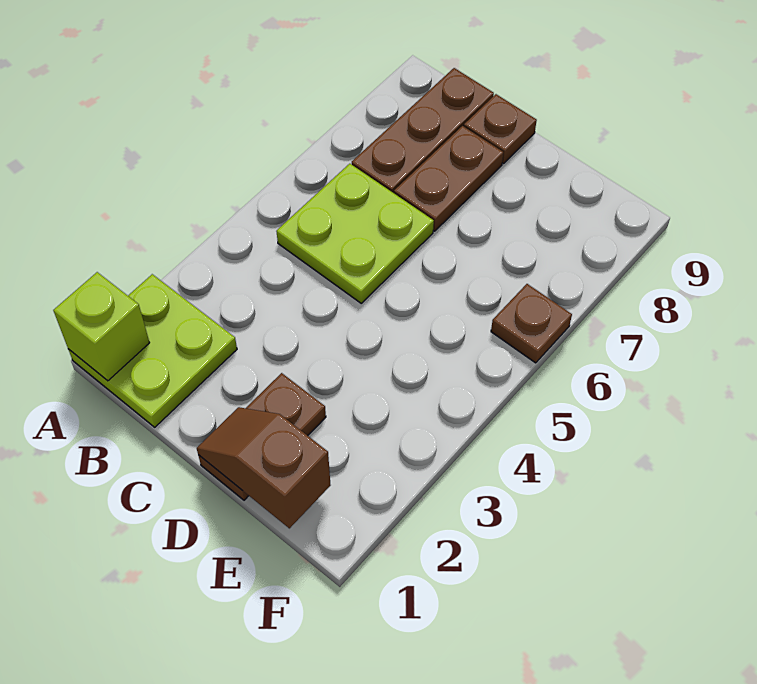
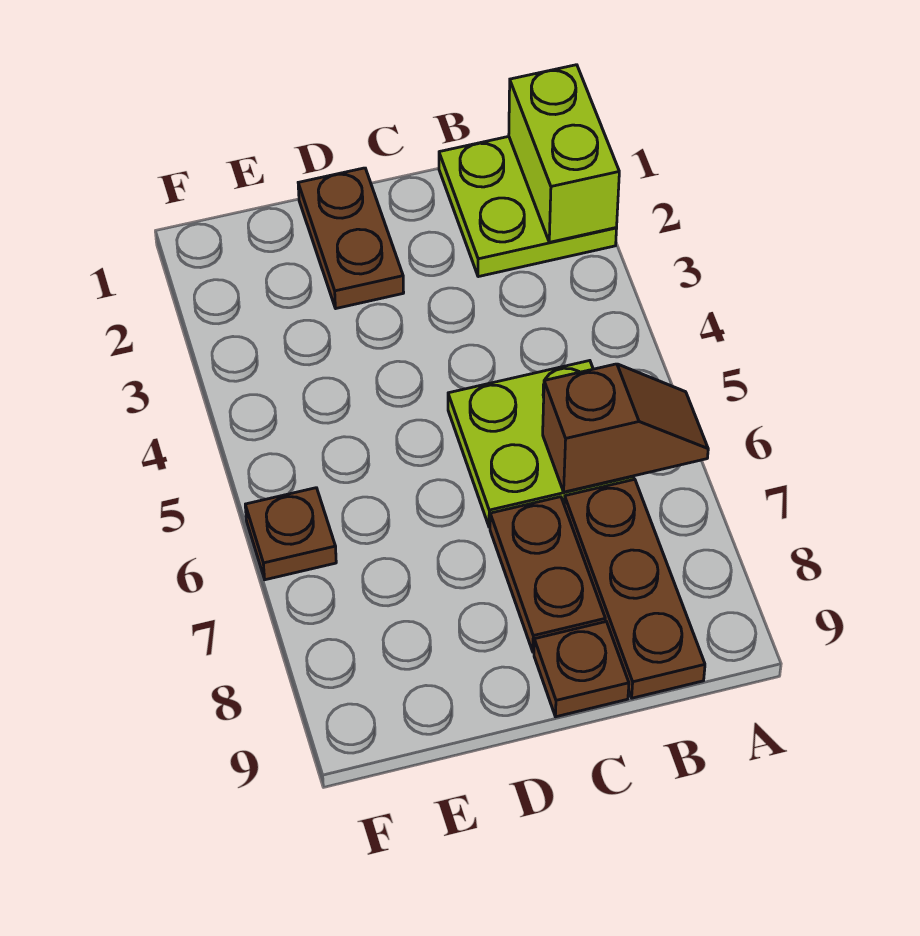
lime brick A1 level 2 -> lime brick A1:A2 level 2
brown slope D1:E1 level 2 top E -> brown slope A6:B6 level 2 top B

